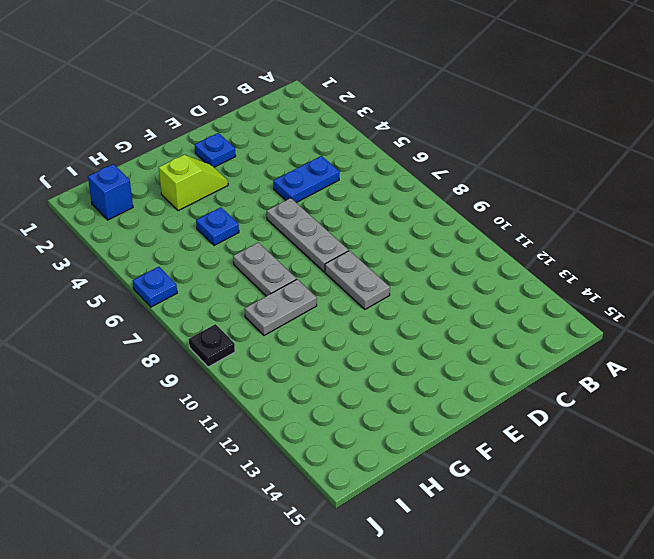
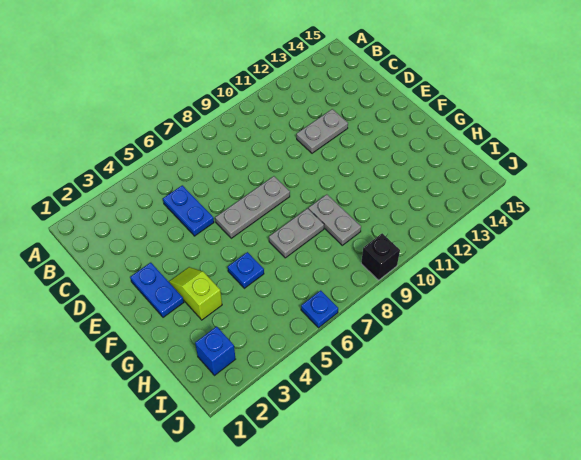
blue plate E2 level 1 -> blue plate E2:F2 level 1
grey plate E9:E10 level 1 -> grey plate D11:D12 level 1
black plate J9 level 1 -> black brick J9 level 1

